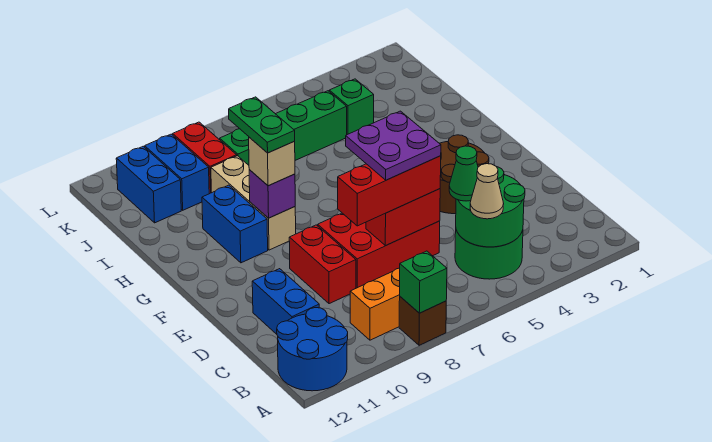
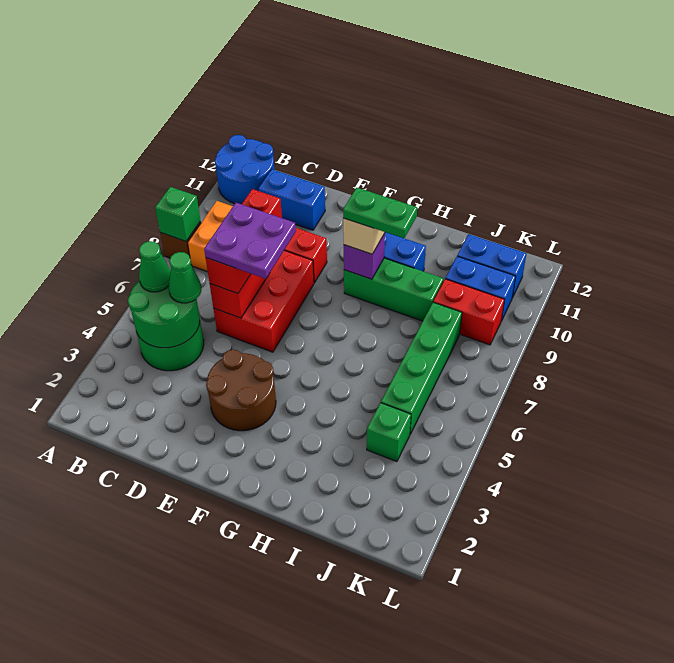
tan cone B5 level 3 -> green cone B5 level 3
tan brick G9:I9 level 1 -> green brick G9:I9 level 1

